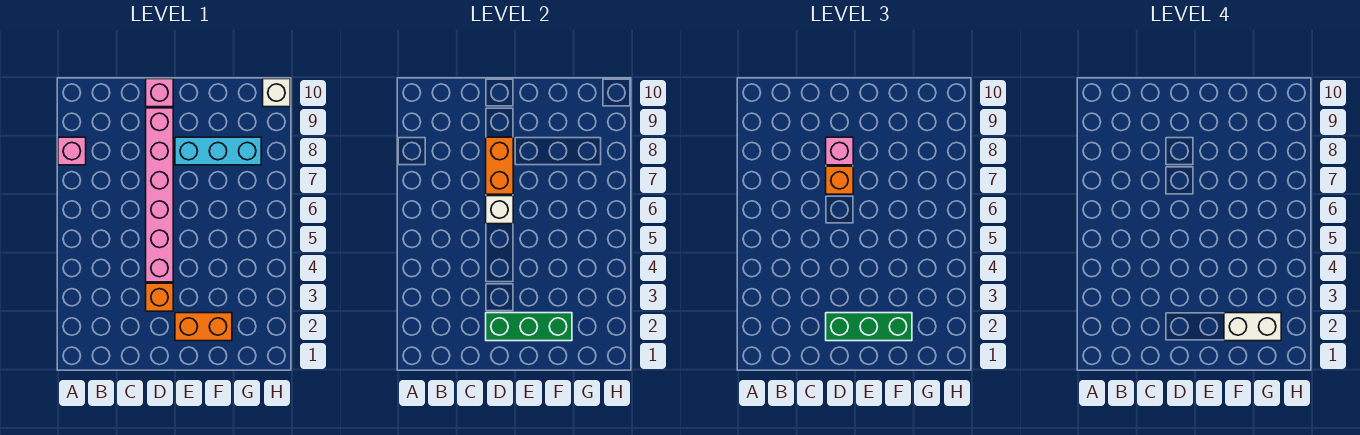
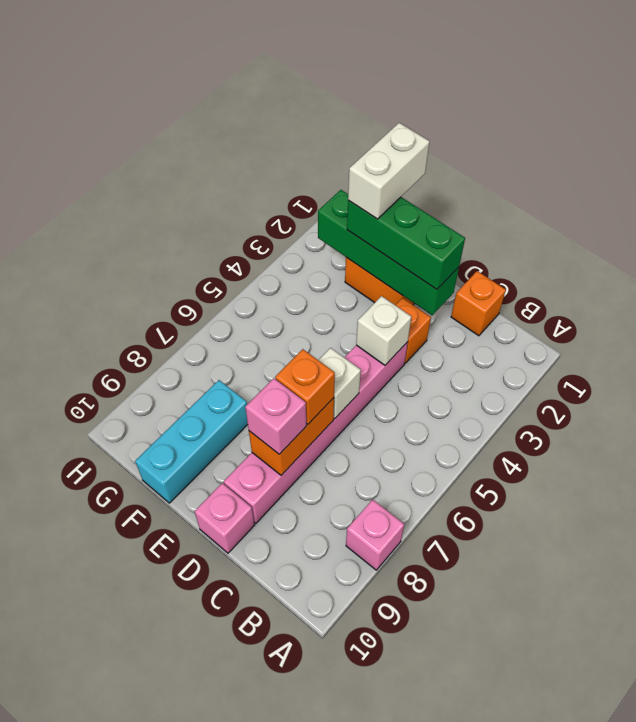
none -> orange brick C1 level 1
green brick D2:F2 level 2 -> green brick D2:G2 level 2
cyan brick E8:G8 level 1 -> cyan brick F8:F10 level 1
white brick F2:G2 level 4 -> white brick F1:F2 level 4
white brick H10 level 1 -> white brick D4 level 2

